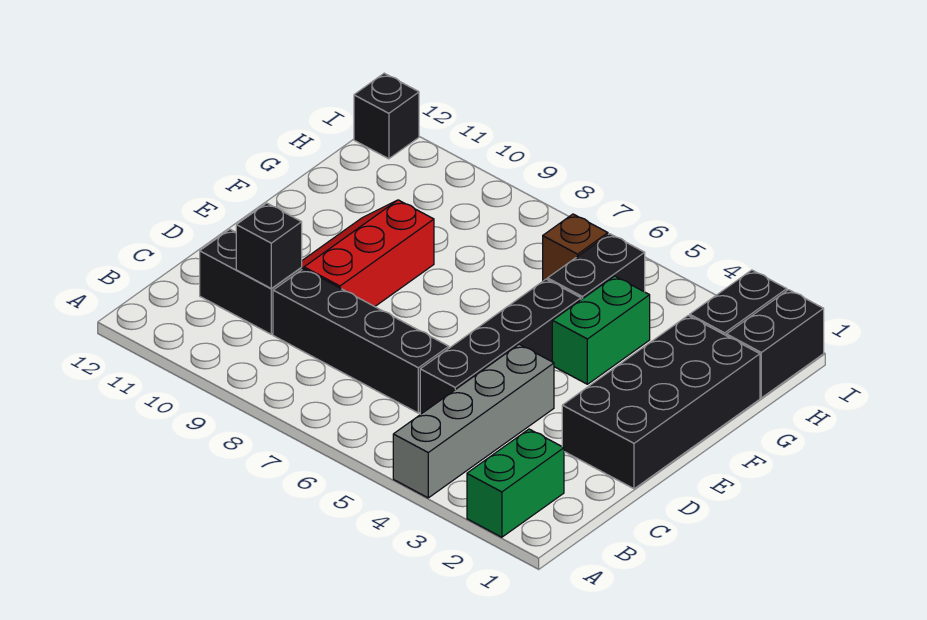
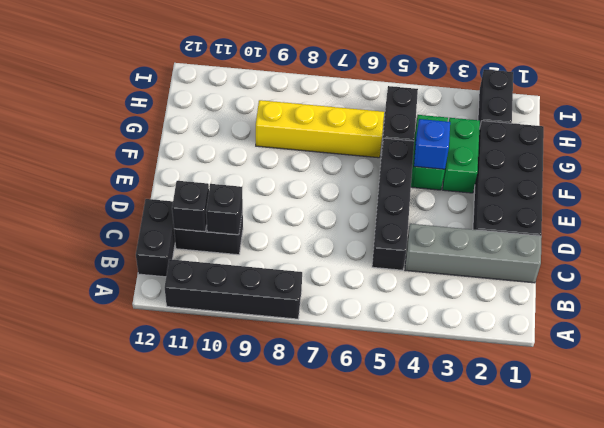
green brick A2:B2 level 1 -> green brick F3:G3 level 1
grey brick A4:D4 level 1 -> grey brick C1:C4 level 1
black brick C6:C9 level 1 -> black brick A8:A11 level 1
red slope D9:F10 level 1 top 9 -> none
none -> blue brick F4 level 2
none -> yellow brick G6:G9 level 1
black brick H1:I1 level 1 -> black brick B12:C12 level 1
brown brick H6 level 1 -> none
black brick I12 level 1 -> black brick C11 level 2

